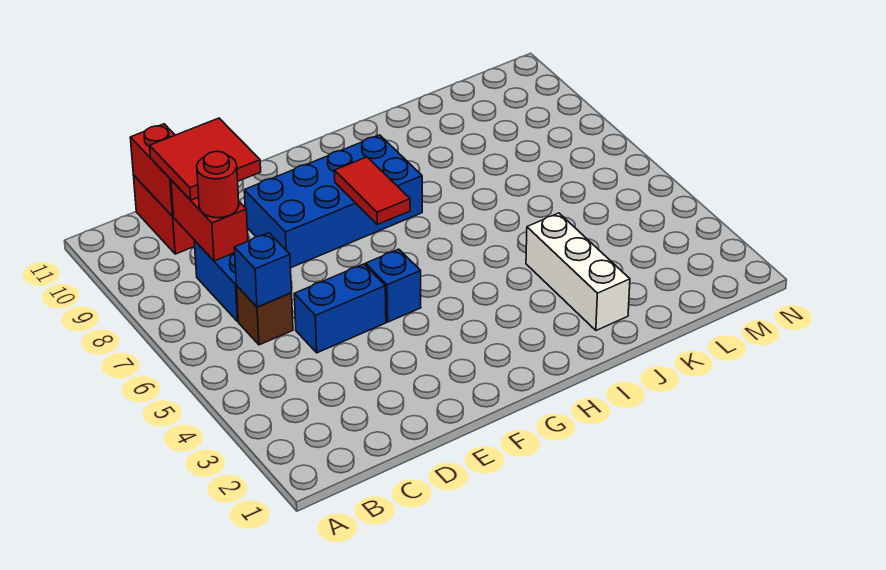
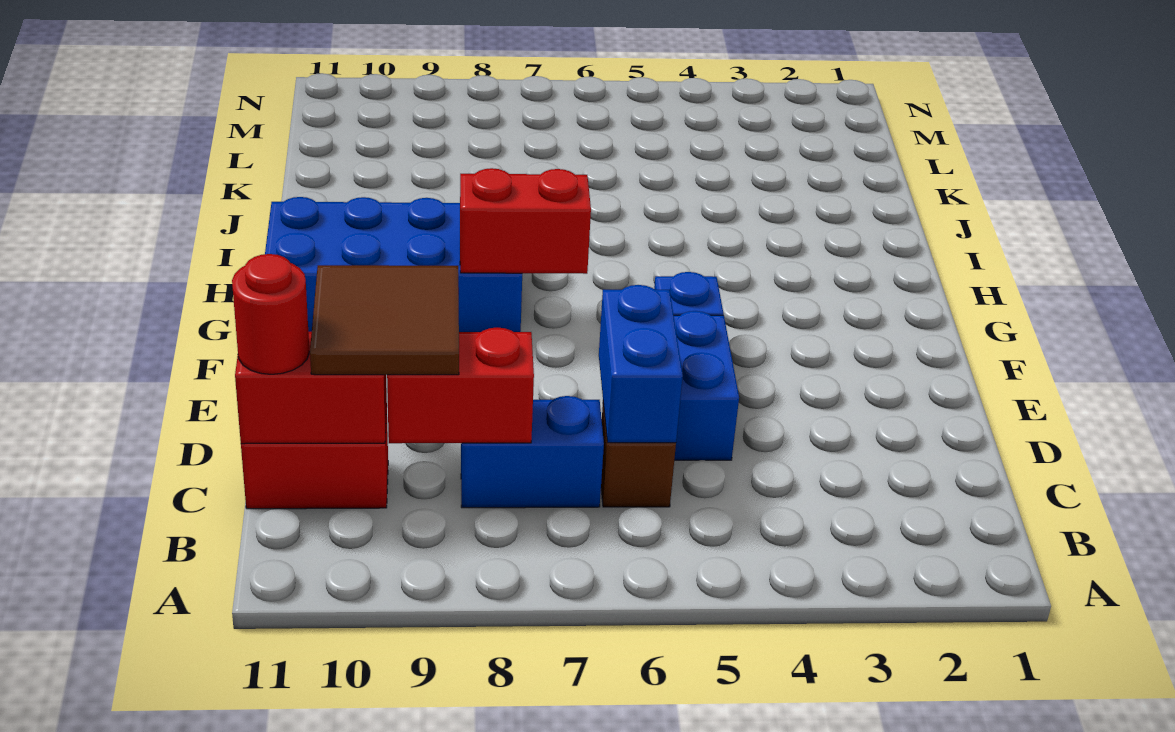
blue brick C6 level 2 -> blue brick C6:D6 level 2
red round brick C8 level 3 -> red round brick C11 level 3
red tile C9:D10 level 3 -> brown tile C9:D10 level 3
blue brick E8:H9 level 1 -> blue brick G8:H11 level 1
red tile G7:G8 level 2 -> red brick G7:G8 level 2
white brick J2:J4 level 1 -> none

